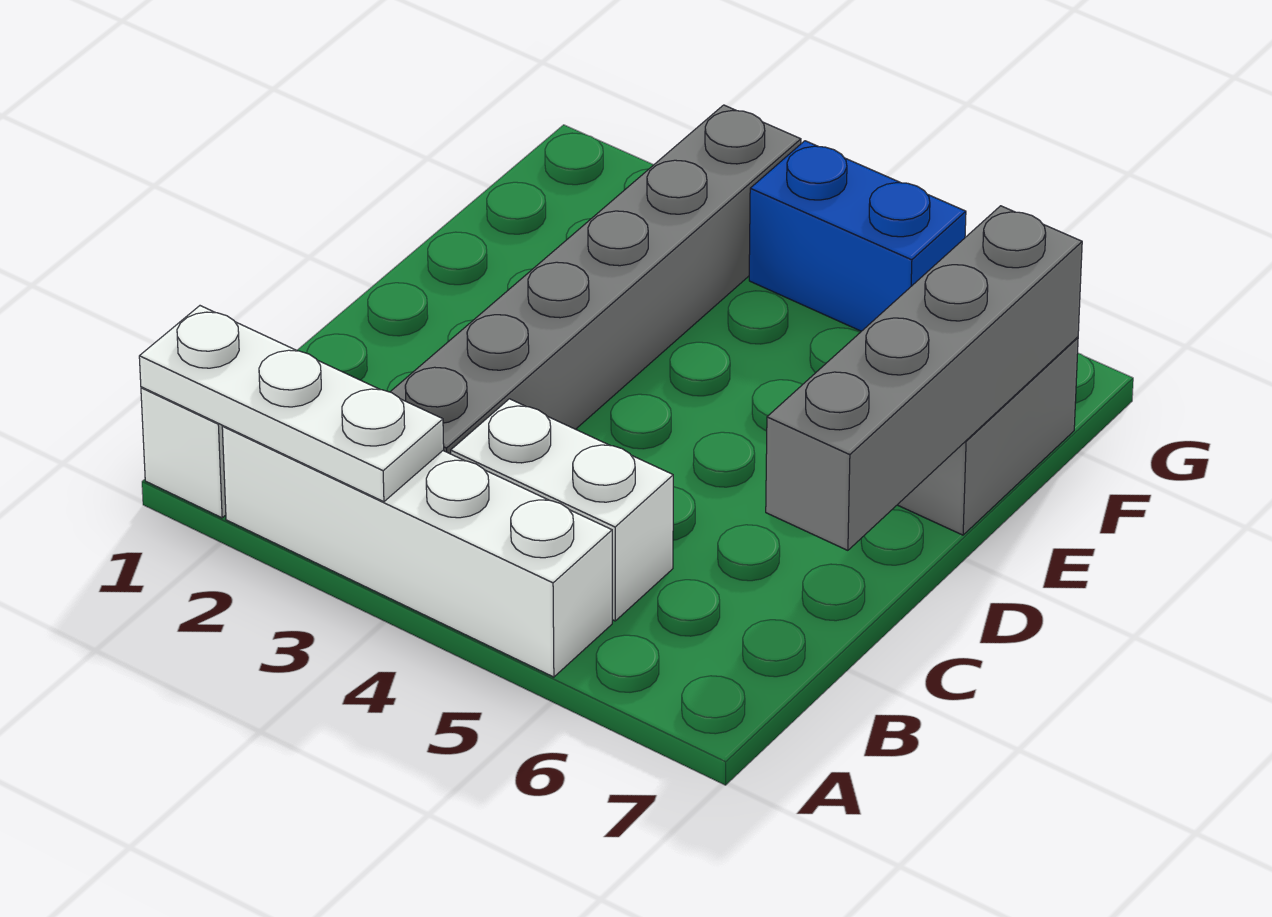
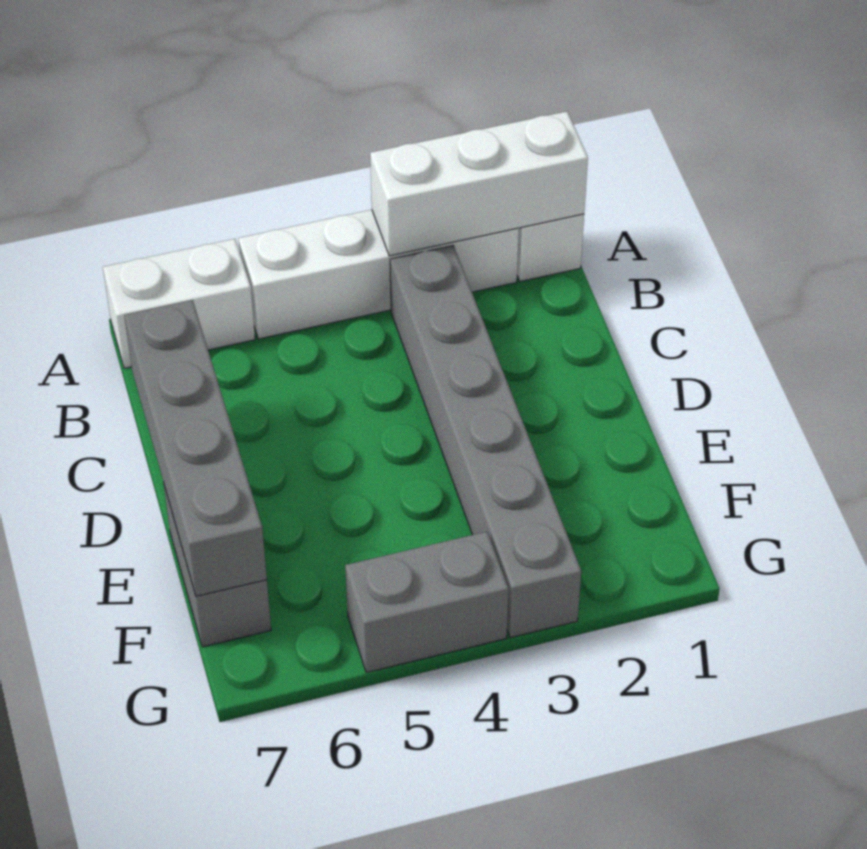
white plate A1:A3 level 2 -> white brick A1:A3 level 2
white brick B4:B5 level 1 -> white brick A6:A7 level 1
blue brick G4:G5 level 1 -> grey brick G4:G5 level 1

